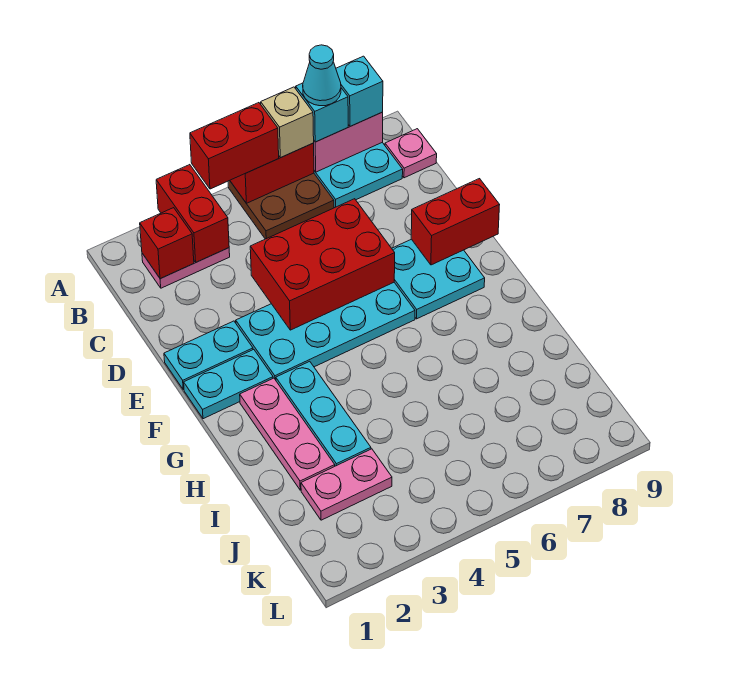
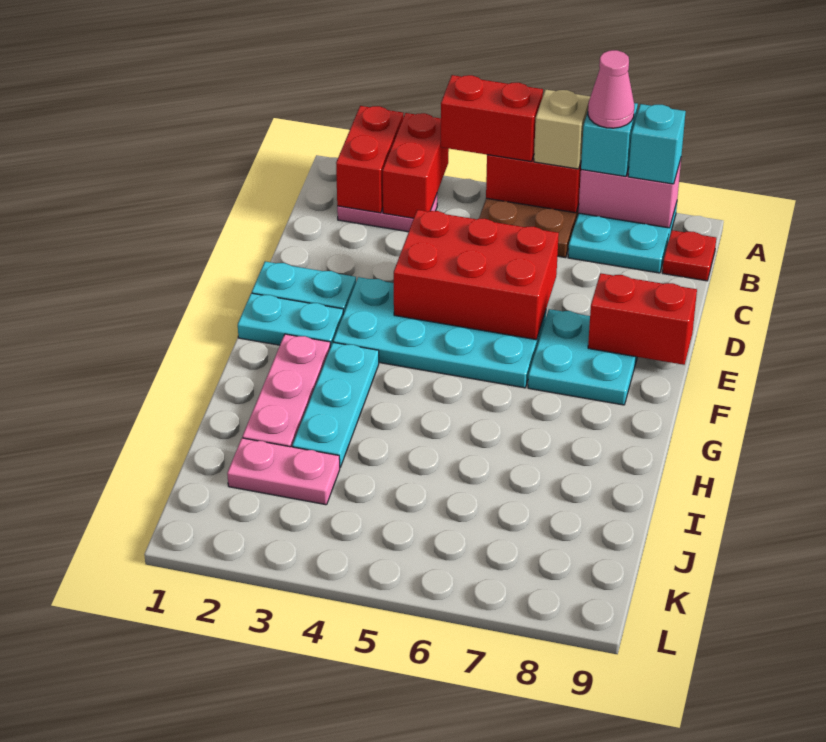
cyan cone A7 level 4 -> pink cone A7 level 4
red brick B2 level 2 -> red brick A2:B2 level 2
pink plate B9 level 1 -> red plate B9 level 1

